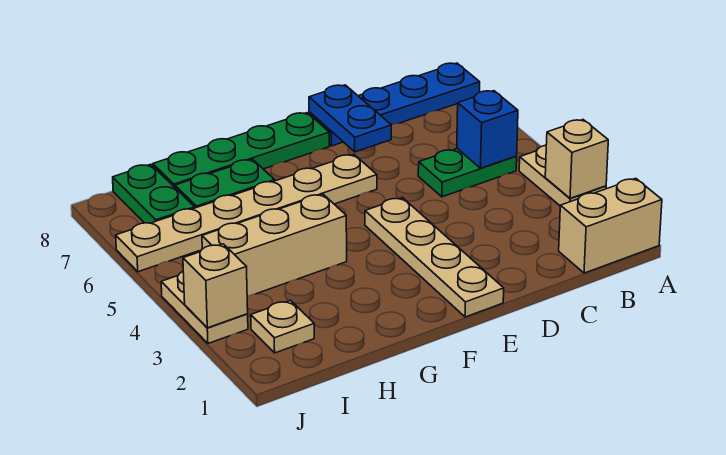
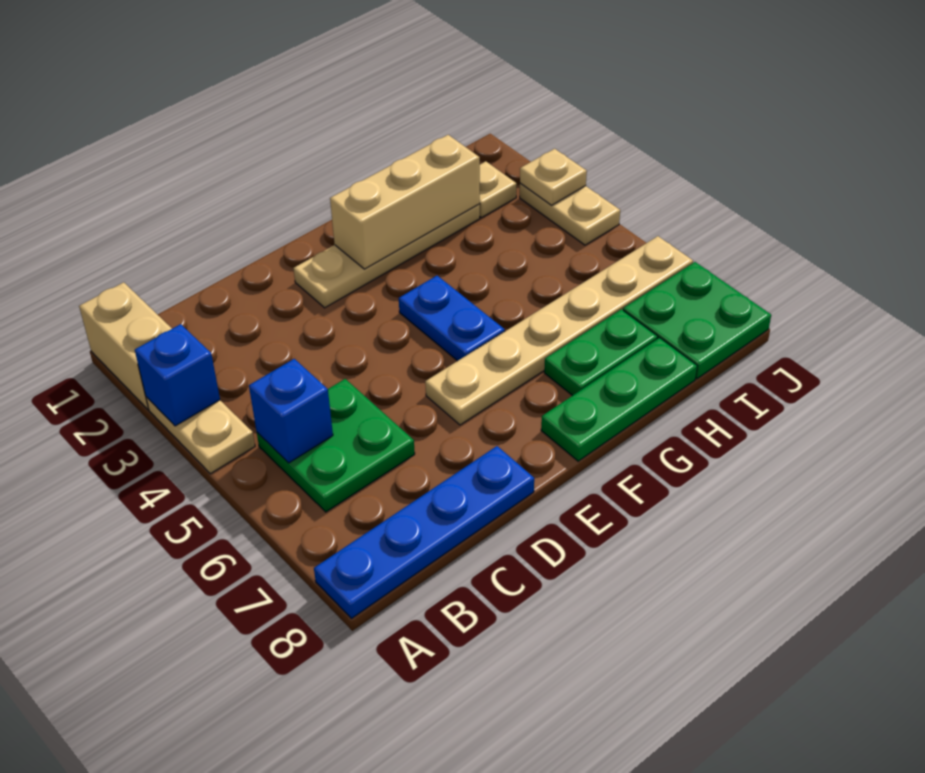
tan brick A1:B1 level 1 -> tan brick A1:A2 level 1
tan brick A3 level 2 -> blue brick A3 level 2
green plate B5:C5 level 1 -> green plate B5:C6 level 1
blue plate D7:D8 level 2 -> blue plate F4:F5 level 1
tan plate E1:E4 level 1 -> tan plate E2:H2 level 1
green plate E8:H8 level 1 -> green plate F8:H8 level 1
tan brick G4:I4 level 1 -> tan brick F2:H2 level 2
green plate I7:I8 level 1 -> green plate I7:J8 level 1
tan brick J3 level 2 -> tan plate J3 level 2

